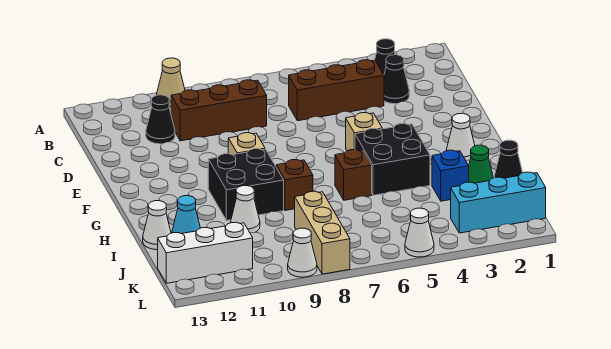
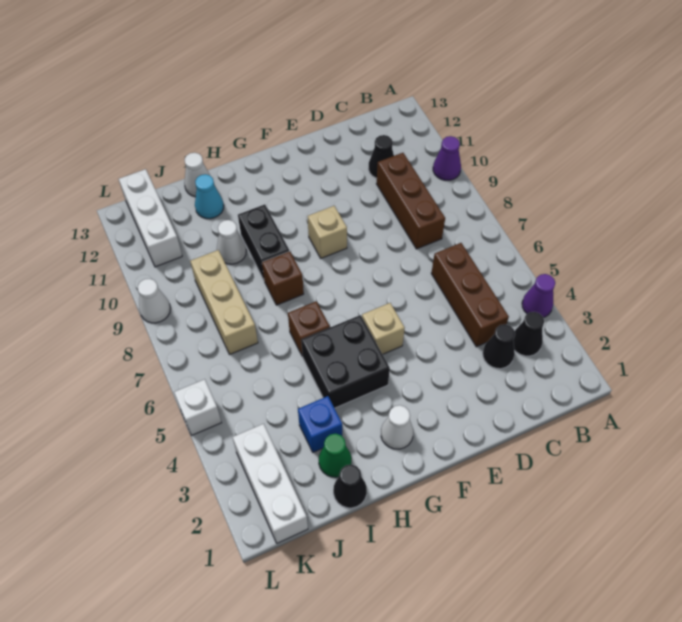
none -> purple cone A4 level 1
tan cone A10 level 1 -> purple cone A10 level 1
black brick G9:H10 level 1 -> black brick H9:H10 level 1
tan brick J8:L8 level 1 -> tan brick J7:J9 level 1
cyan brick K1:K3 level 1 -> white brick K1:K3 level 1
white cone L5 level 1 -> white brick L5 level 1

